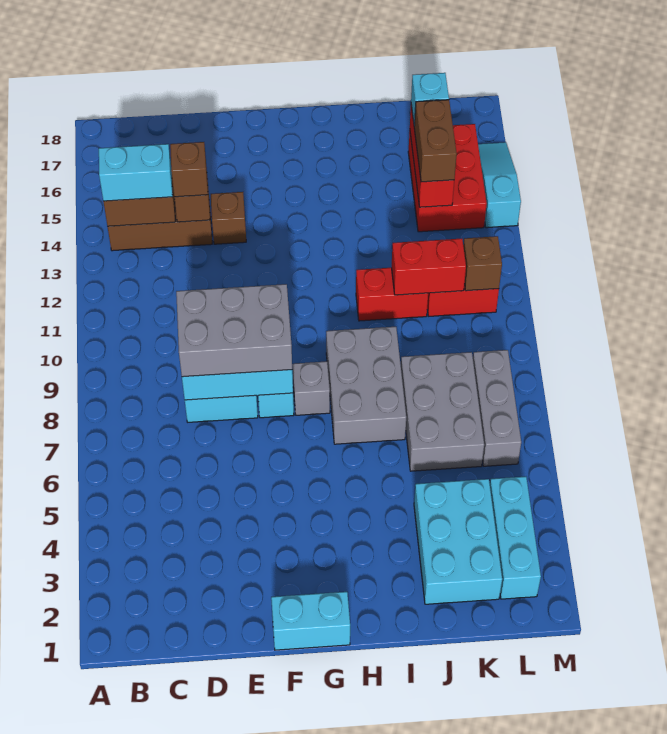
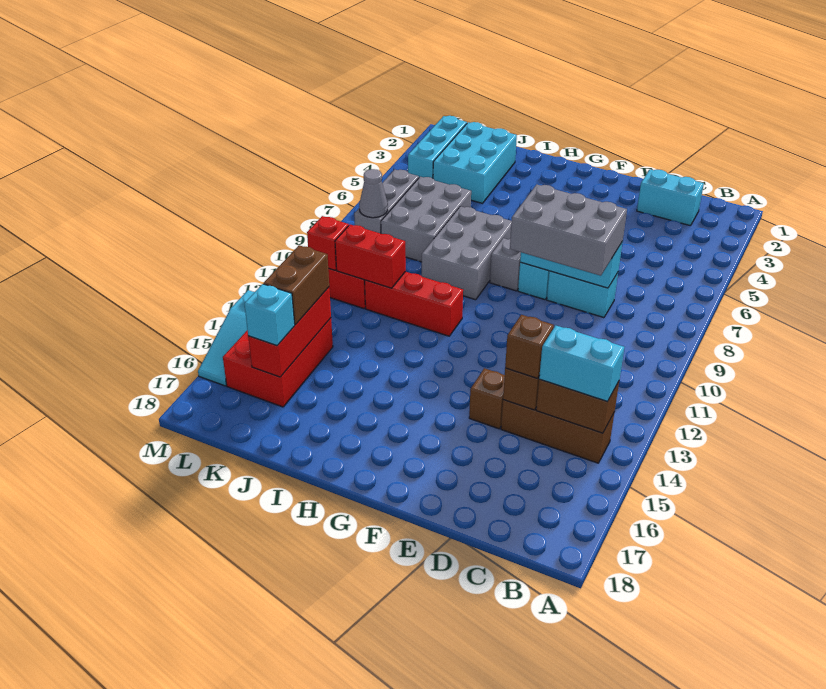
cyan brick F1:G1 level 1 -> cyan brick C2:D2 level 1
red brick I11:J11 level 1 -> red brick H11:J11 level 1
none -> grey cone L8 level 2
brown brick L11 level 2 -> red brick L11 level 2

